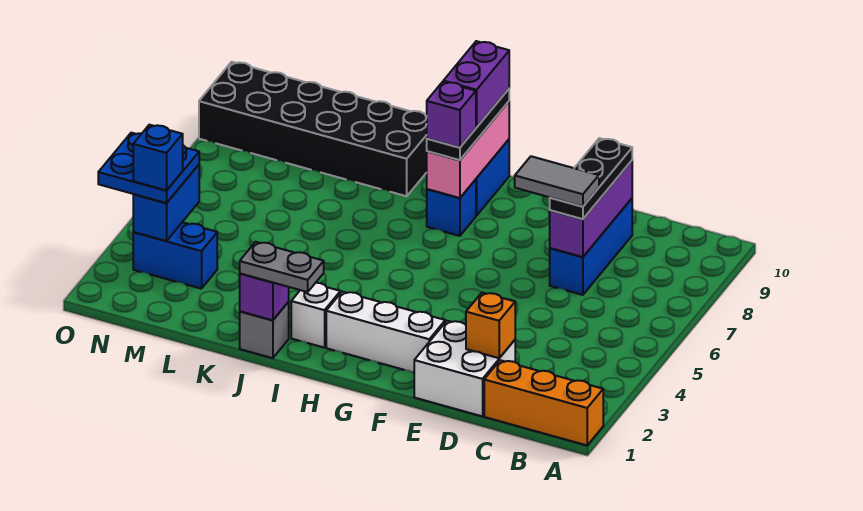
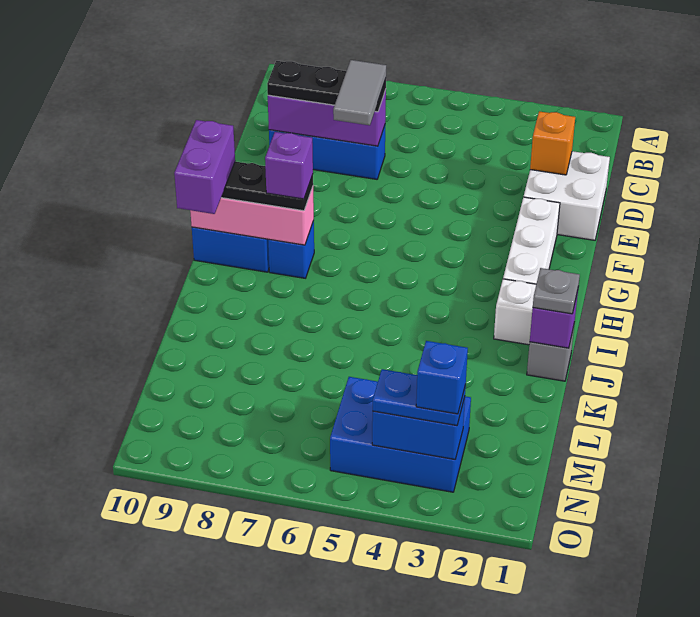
orange brick A1:C1 level 1 -> none
purple brick H9:H10 level 4 -> purple brick H10:I10 level 4
grey plate I1:J1 level 3 -> grey plate J1 level 3
black brick J9:O10 level 1 -> none
blue brick M3:N3 level 1 -> blue brick M3:N5 level 1
blue plate N3:O4 level 3 -> blue plate N3:N4 level 3

